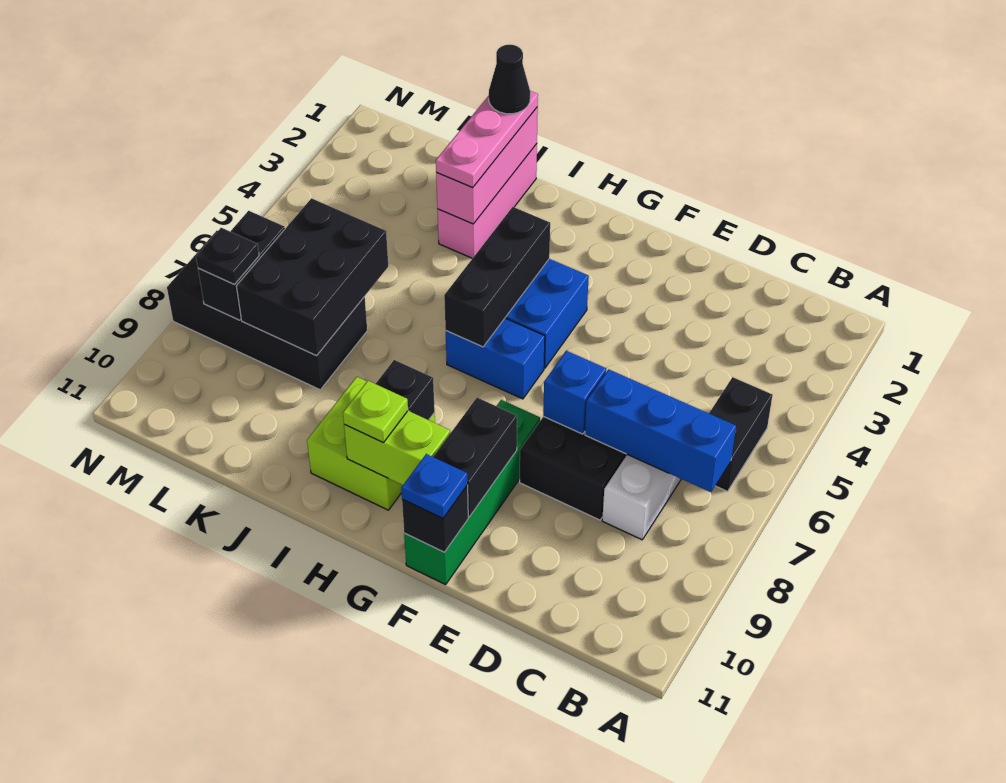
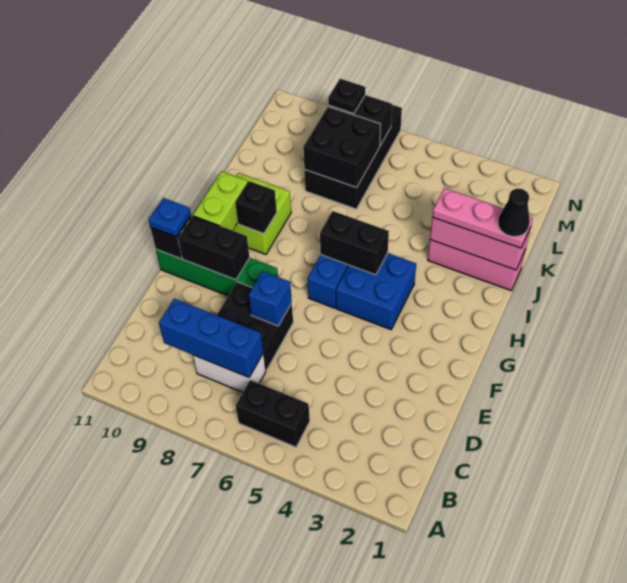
blue brick B7:D7 level 2 -> blue brick C7:C9 level 2
black brick H4:H6 level 2 -> black brick H5:H6 level 2
lime plate H10 level 3 -> none
black brick K6:L8 level 2 -> black brick K7:L8 level 2

